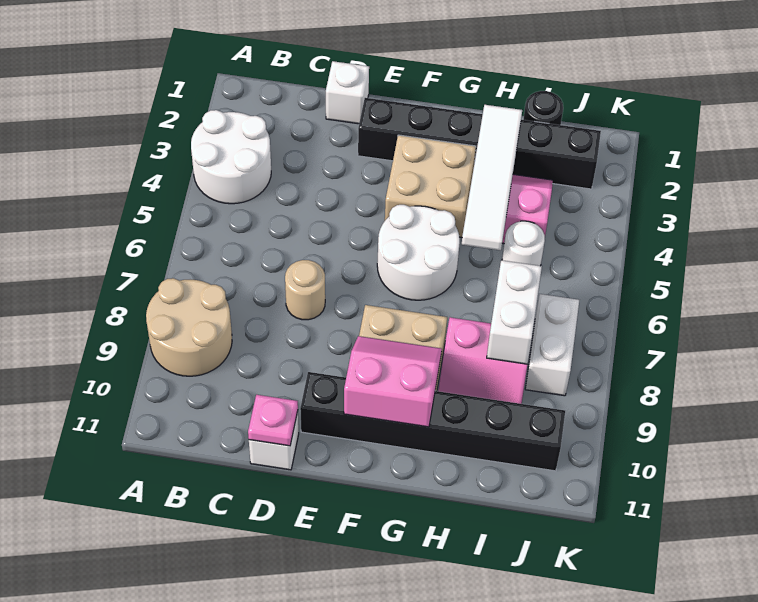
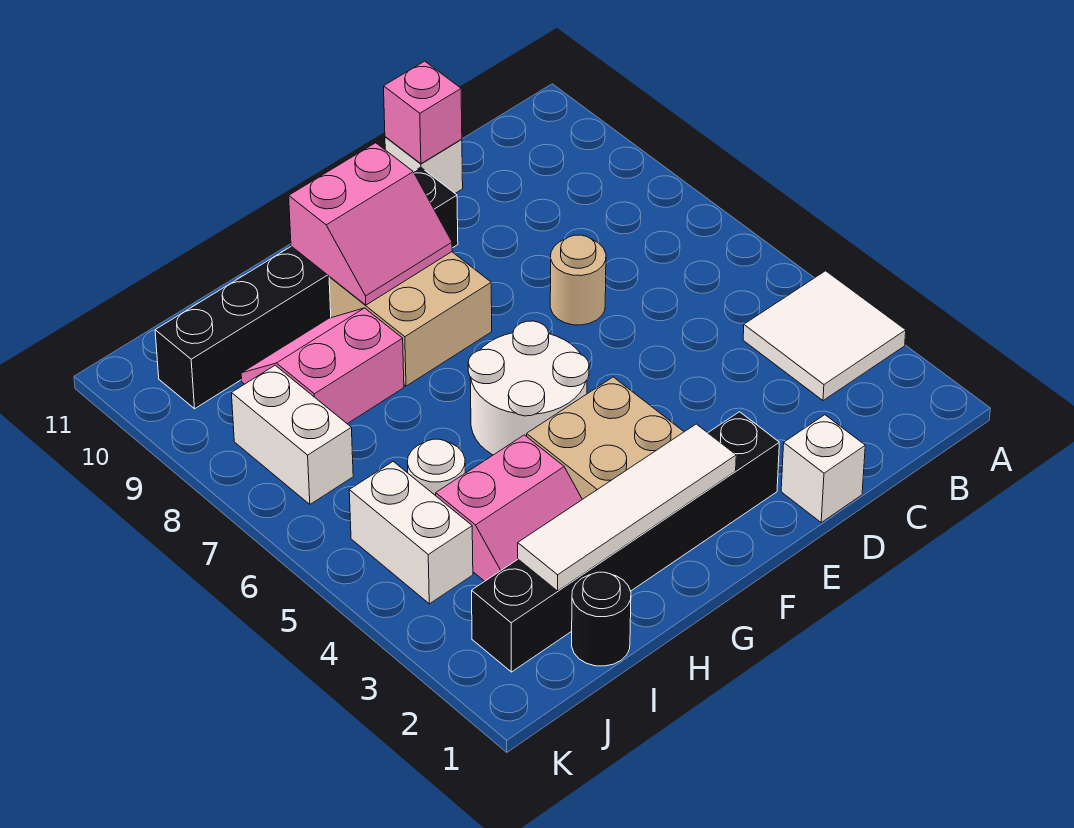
white round brick A3:B4 level 1 -> white tile A3:B4 level 1
tan round brick A8:B9 level 1 -> none
pink plate D11 level 2 -> pink brick D11 level 2
white tile H2:H5 level 2 -> white tile F2:I2 level 2
white brick I7:I8 level 2 -> white brick J4:J5 level 1

